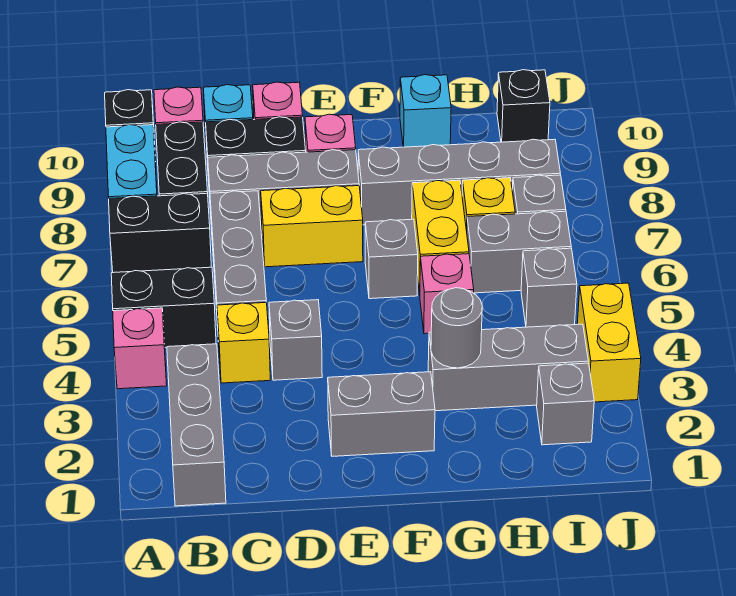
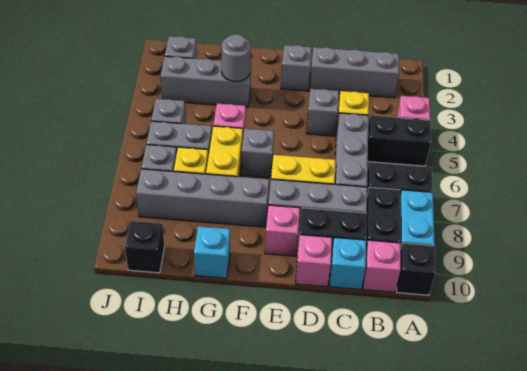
grey brick B1:B3 level 1 -> grey brick B2:D2 level 1
grey brick E2:F2 level 1 -> grey brick E2 level 1
yellow brick J3:J4 level 1 -> none

